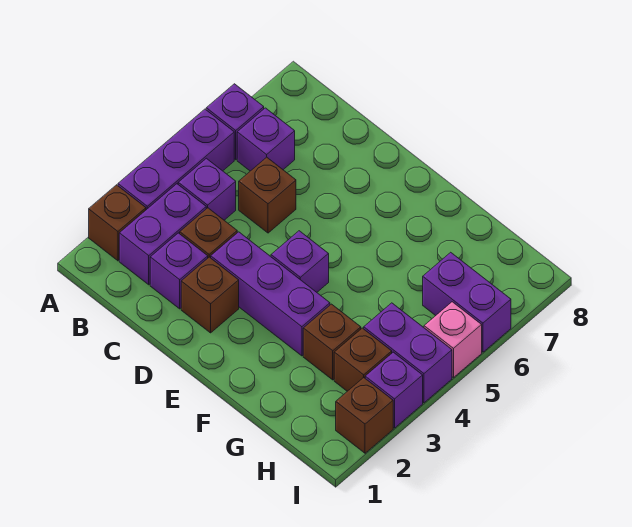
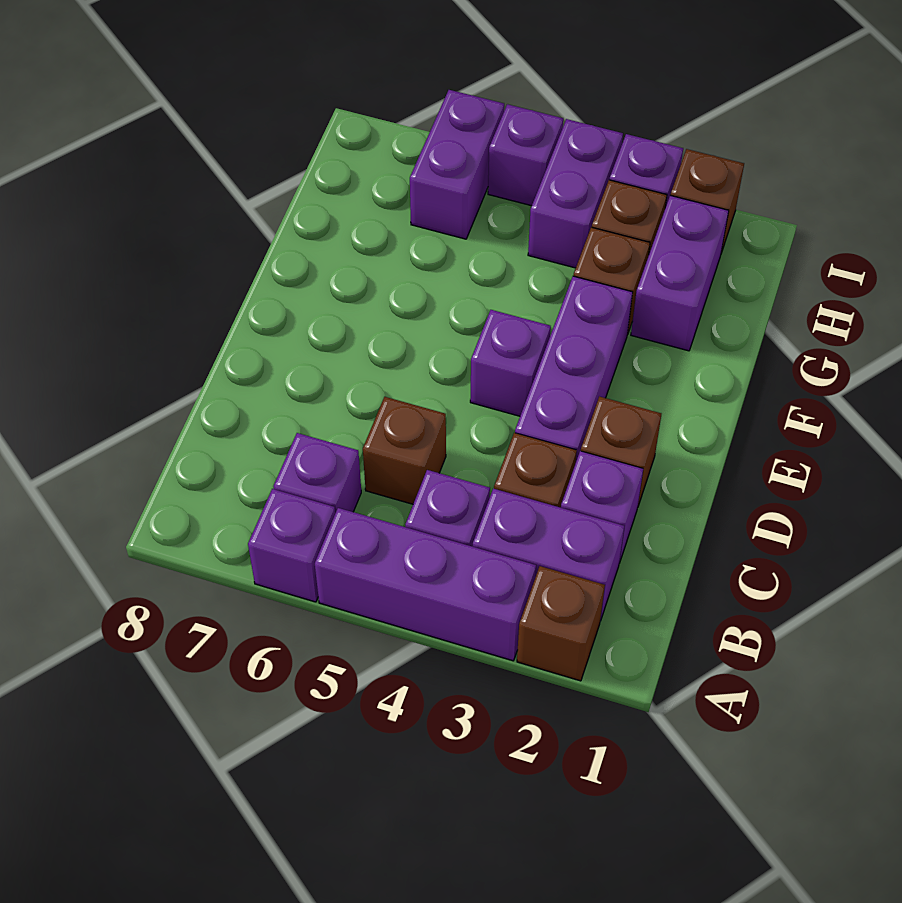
none -> purple brick G2:H2 level 1
pink brick I5 level 1 -> purple brick I5 level 1

